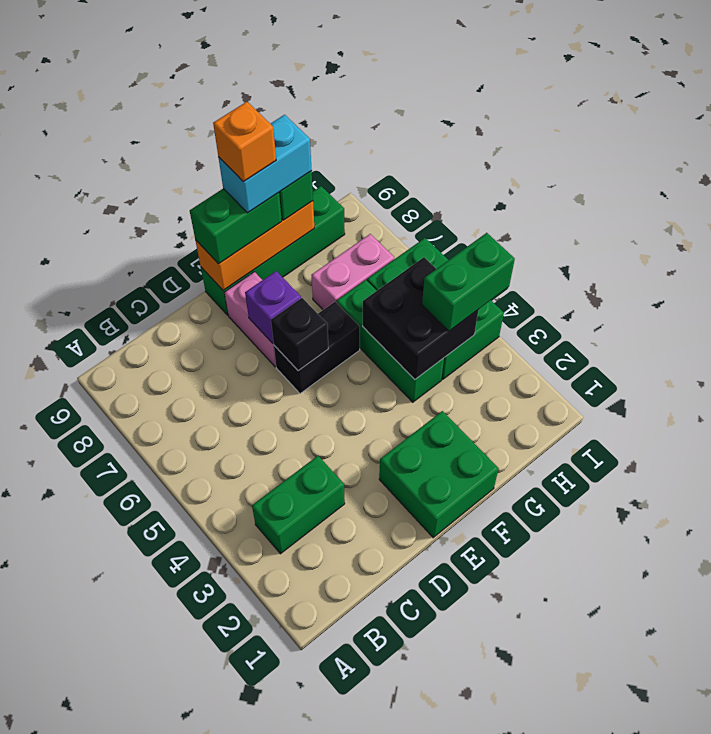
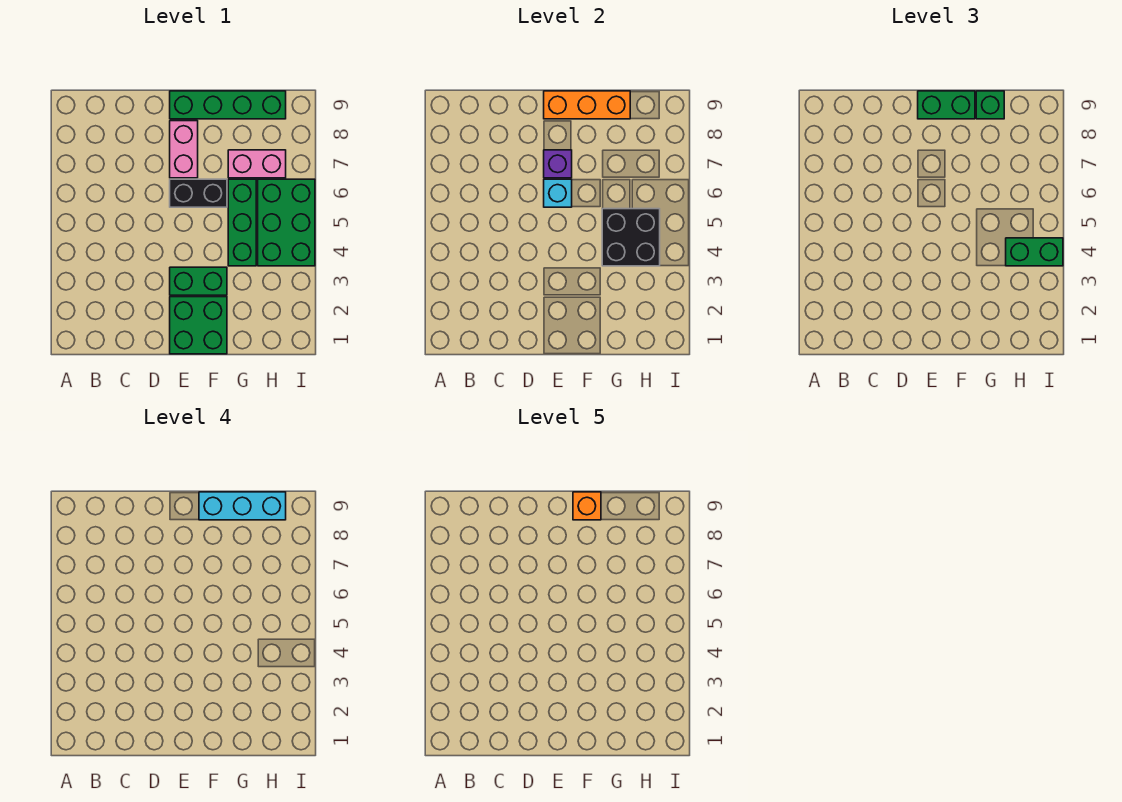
green brick B3:C3 level 1 -> green brick E3:F3 level 1
black brick E6 level 2 -> cyan brick E6 level 2
cyan brick F9:G9 level 4 -> cyan brick F9:H9 level 4

